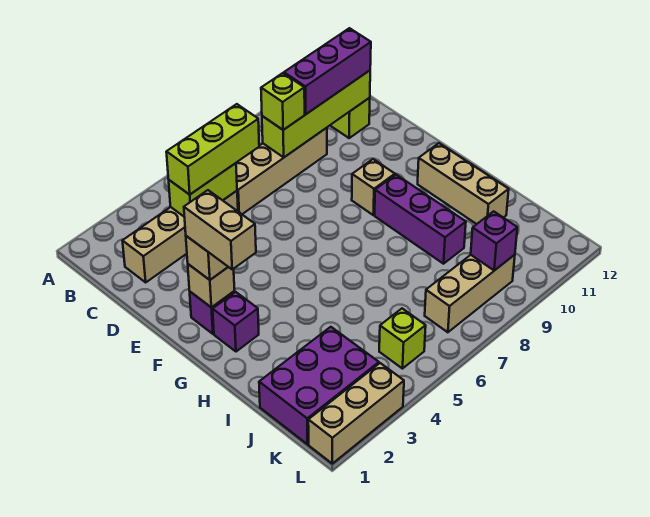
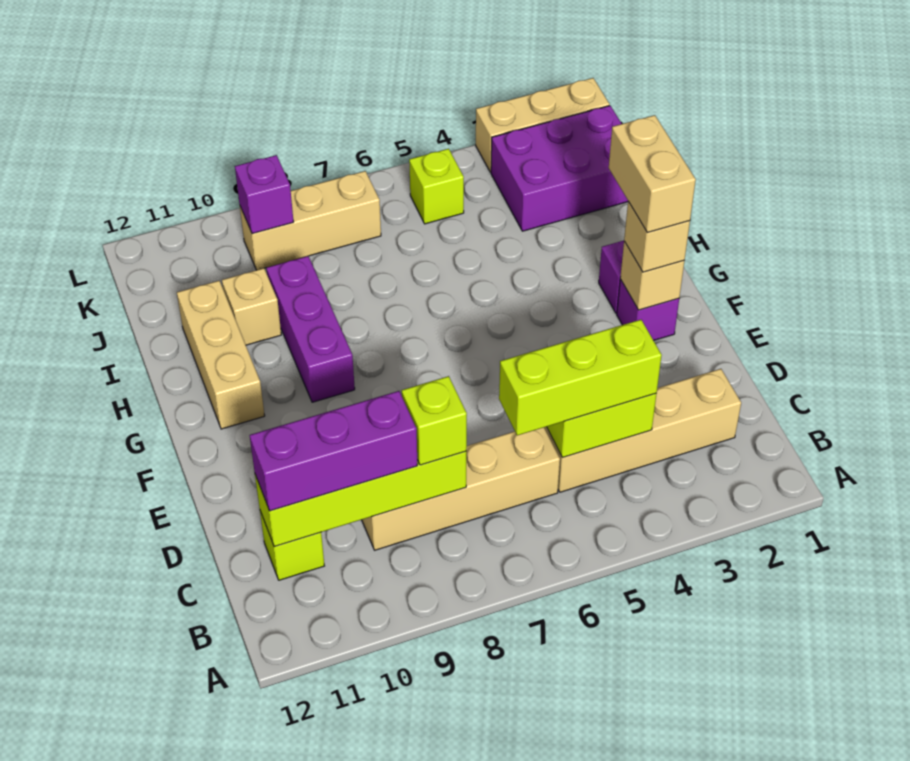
tan brick F9 level 1 -> tan brick I10 level 1

